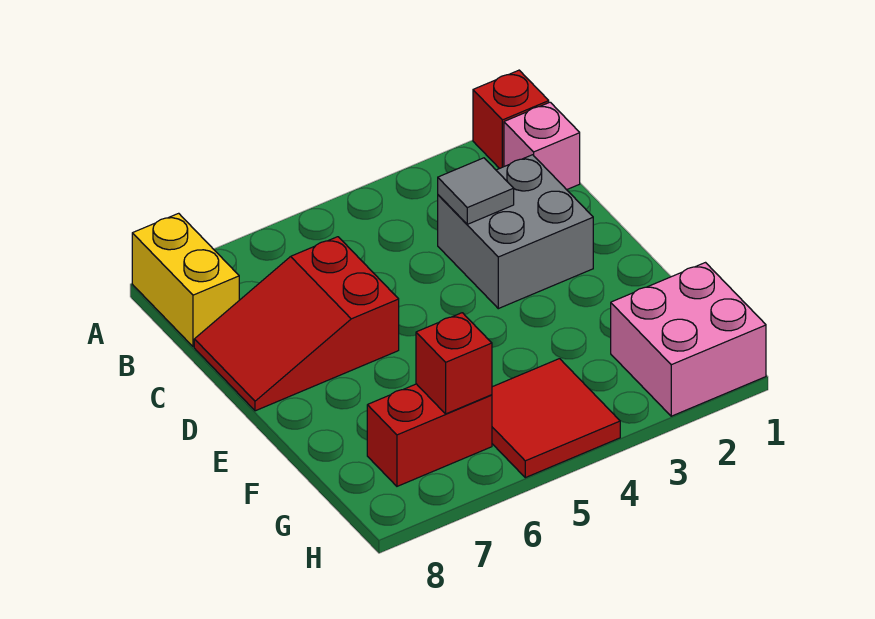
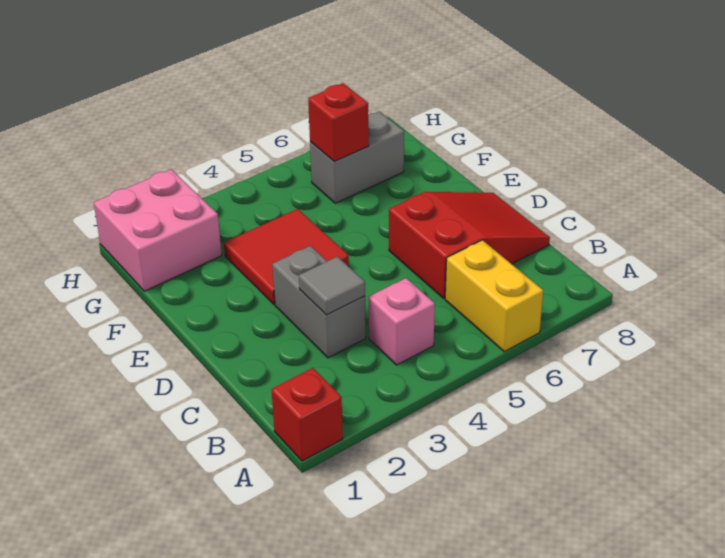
yellow brick A8:B8 level 1 -> yellow brick A6:B6 level 1
pink brick B1 level 1 -> pink brick B4 level 1
grey brick C2:D3 level 1 -> grey brick C3:D3 level 1
red tile G4:H5 level 1 -> red tile E3:F4 level 1
red brick G6:G7 level 1 -> grey brick G6:G7 level 1

